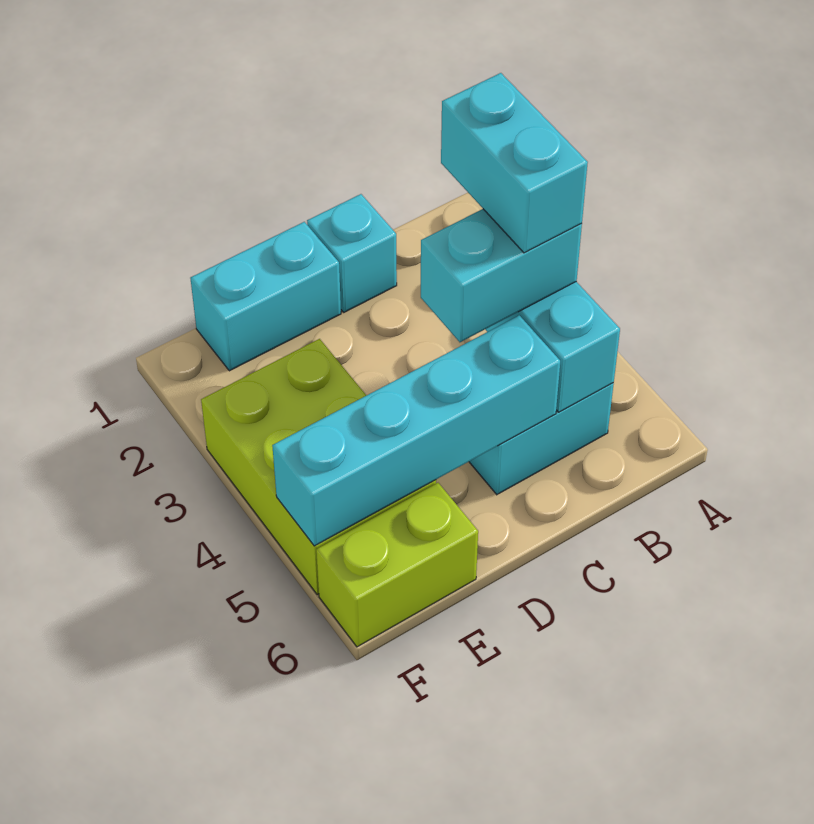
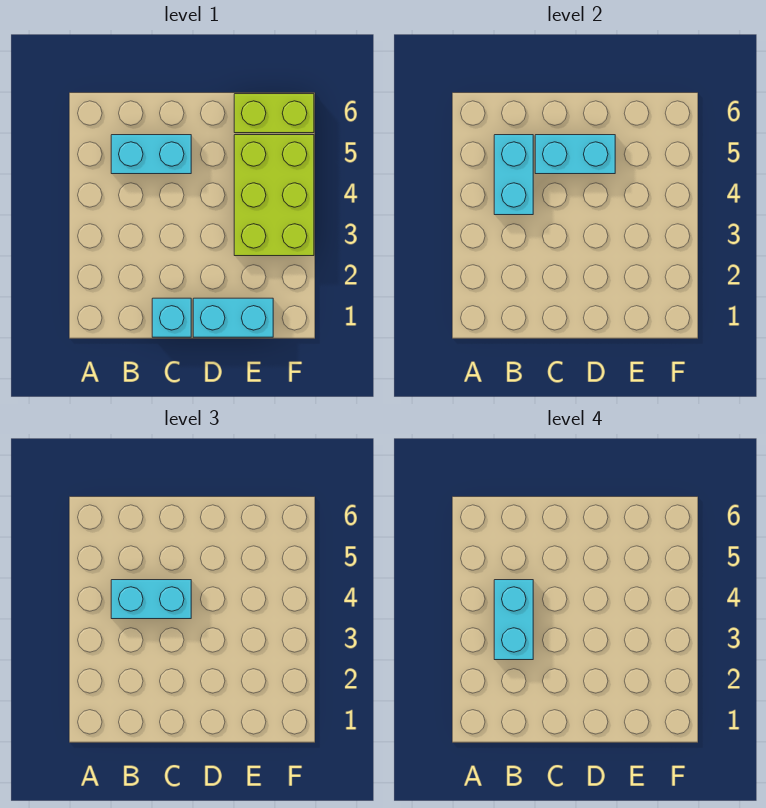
cyan brick C5:F5 level 2 -> cyan brick C5:D5 level 2

